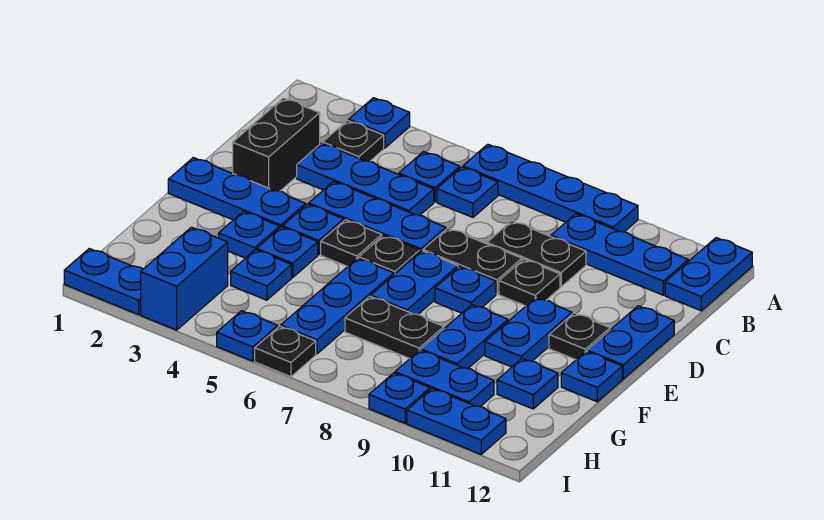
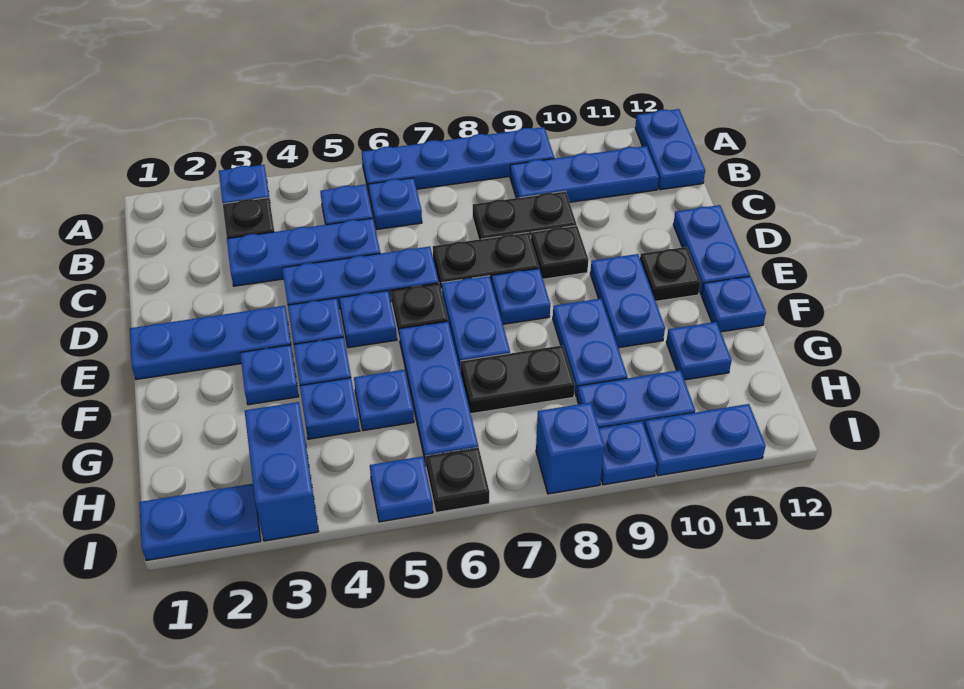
black brick C2:D2 level 1 -> none
black plate E5 level 1 -> blue plate E5 level 1
none -> blue plate G5 level 1
none -> blue brick I8 level 1

